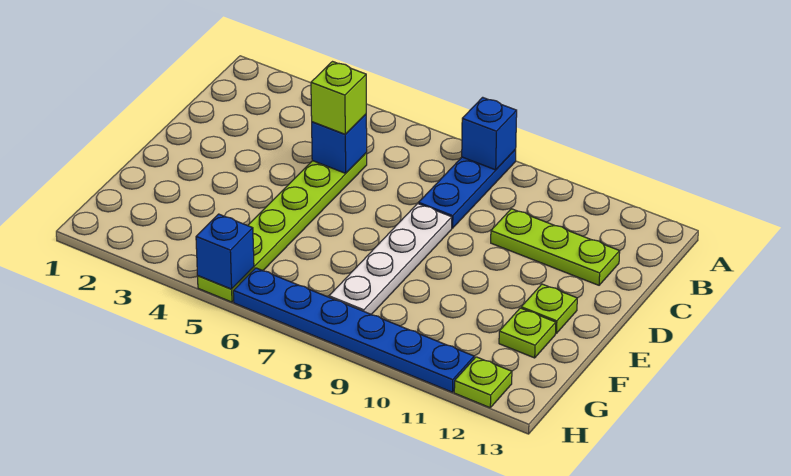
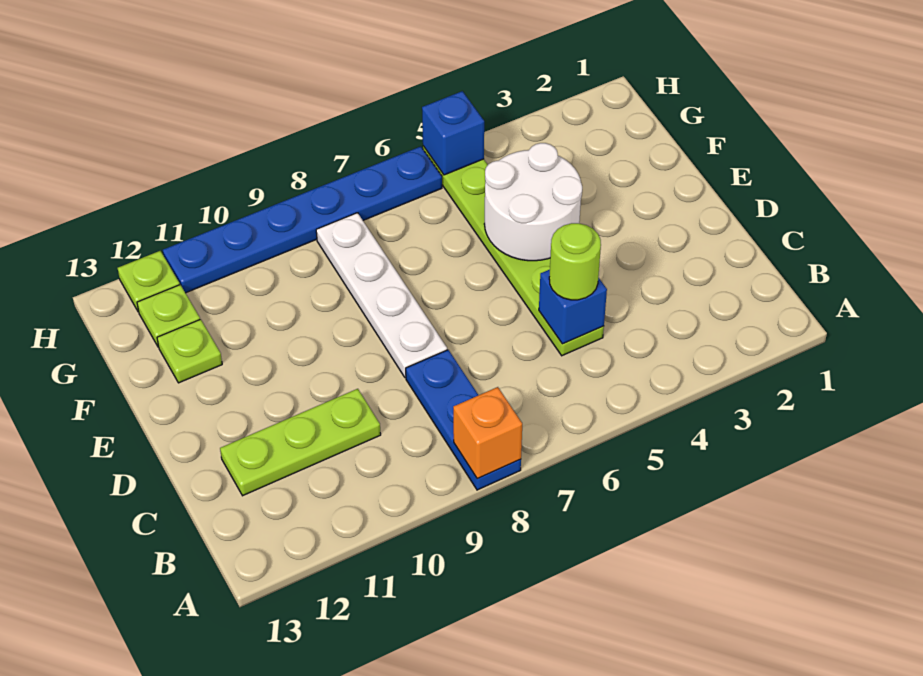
blue brick A8 level 2 -> orange brick A8 level 2
lime brick C5 level 3 -> lime round brick C5 level 3
none -> white round brick E4:F5 level 2
lime plate E12 level 1 -> lime plate G12 level 1

